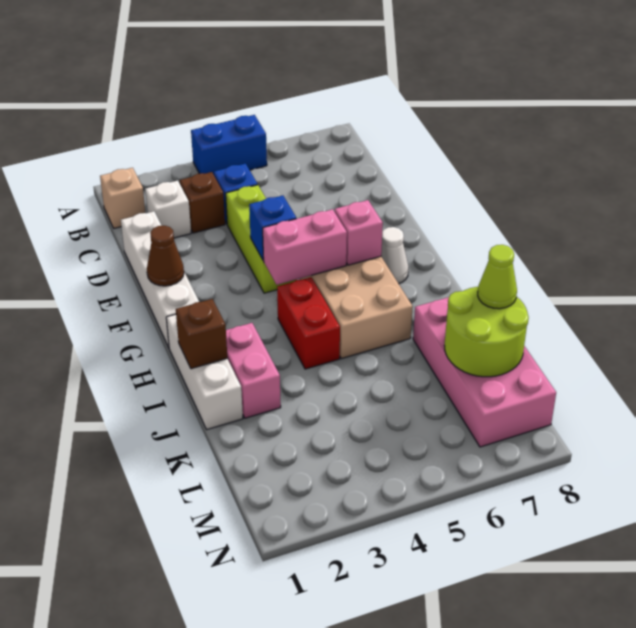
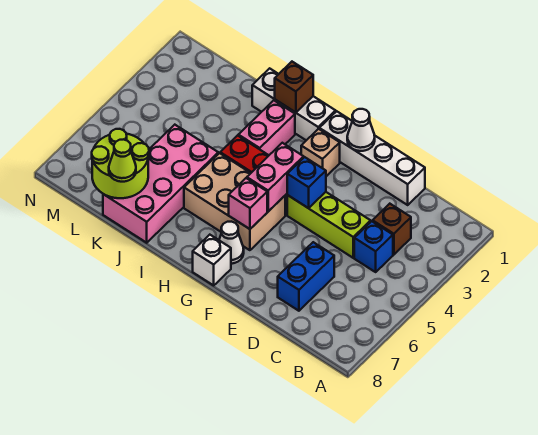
blue brick A4:A5 level 1 -> blue brick D6:D7 level 1
tan brick B1 level 1 -> tan brick G2 level 1
white brick C2 level 1 -> white brick G8 level 1
brown cone F1 level 2 -> white cone F1 level 2
pink brick I2:J2 level 1 -> pink brick I2:I3 level 1
pink brick J7:M8 level 1 -> pink brick J5:K8 level 1

